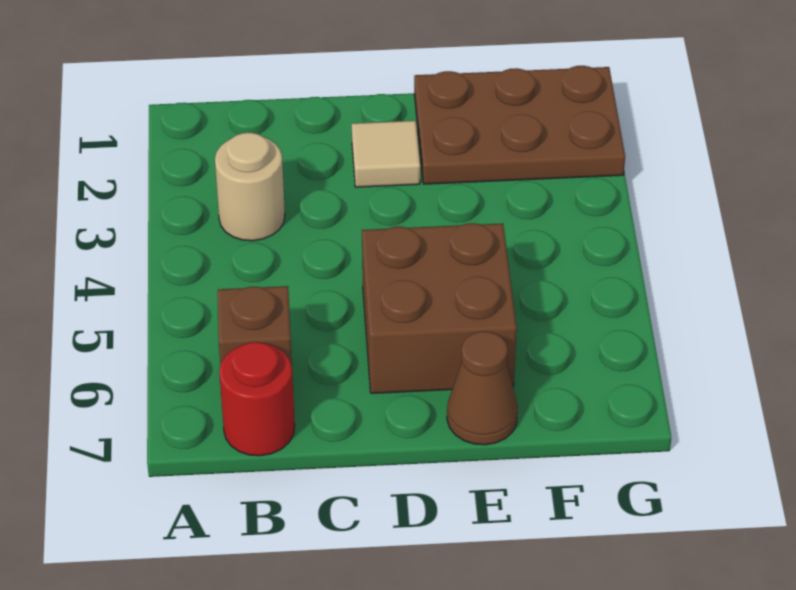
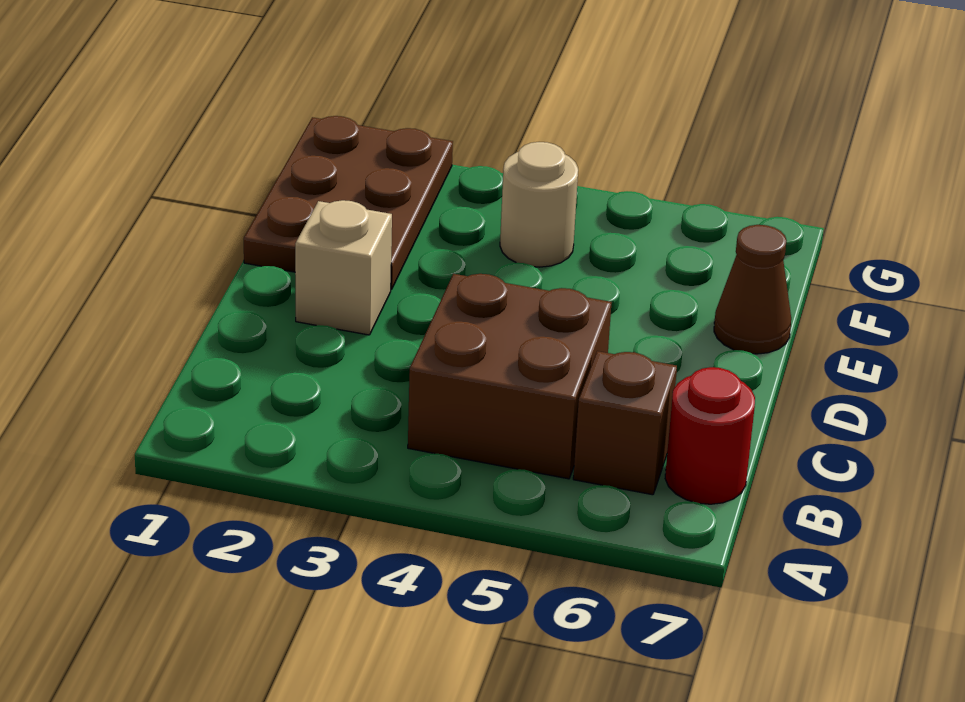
tan round brick B3 level 1 -> tan round brick F4 level 1
tan tile D2 level 1 -> tan brick D2 level 1
brown brick D5:E6 level 1 -> brown brick B4:C5 level 1

